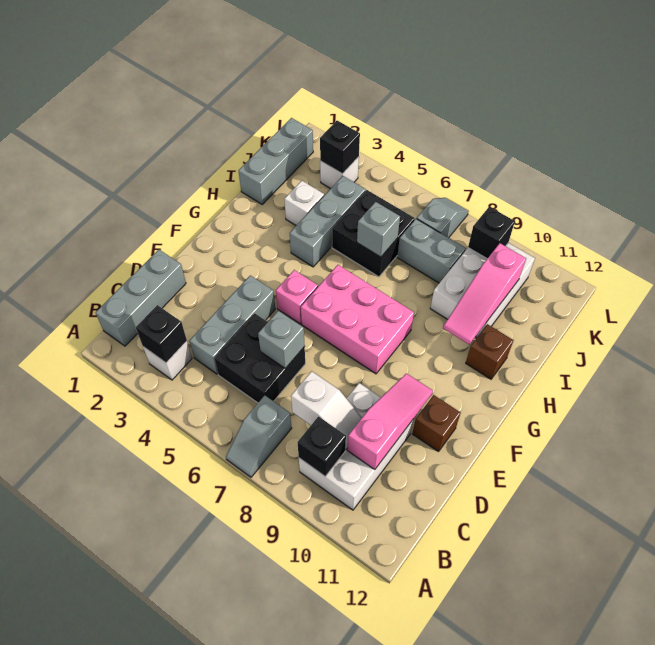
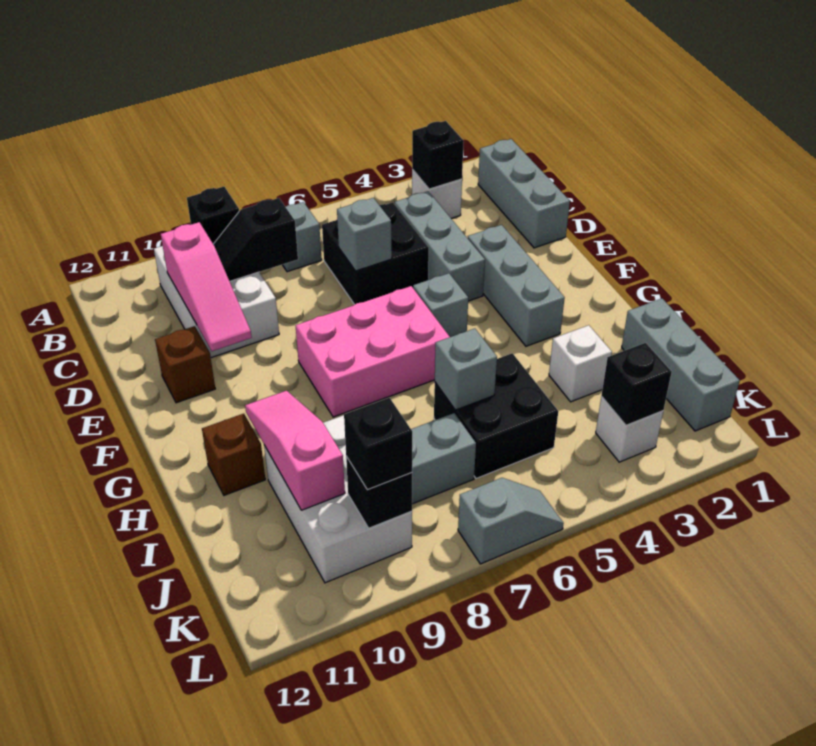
white slope C8:C9 level 2 top 8 -> black slope C8:C9 level 2 top 8
pink brick F5 level 1 -> grey brick F5 level 1
grey brick H4:J4 level 1 -> grey brick E3:G3 level 1
grey slope K7:L7 level 1 top K -> grey slope L6:L7 level 1 top 7
none -> black brick K9 level 3

